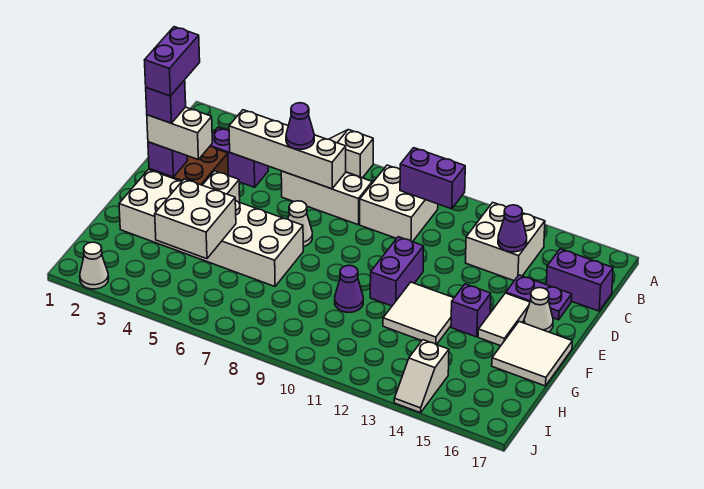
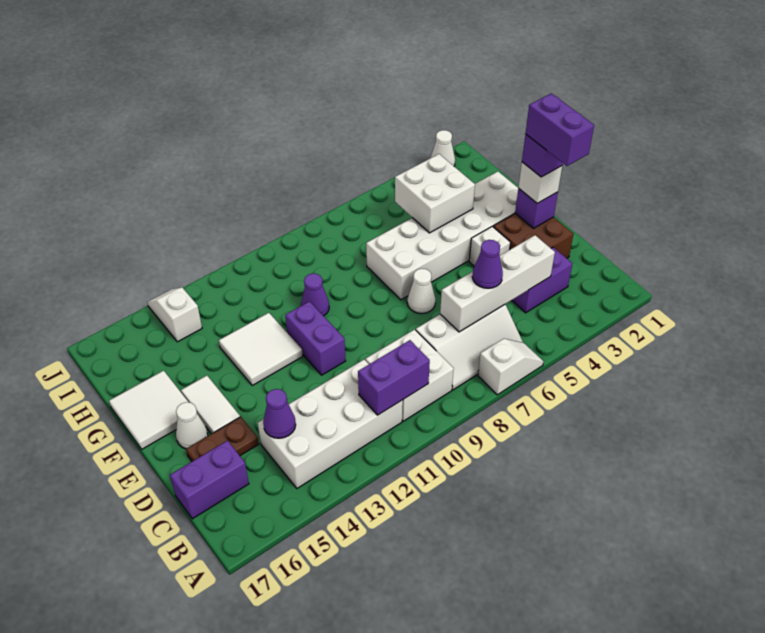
white brick B13:C14 level 1 -> white brick B11:C14 level 1
purple plate D15:D16 level 1 -> brown plate D15:D16 level 1
white brick E2:E3 level 3 -> white brick E2 level 3
purple brick F14 level 1 -> none

